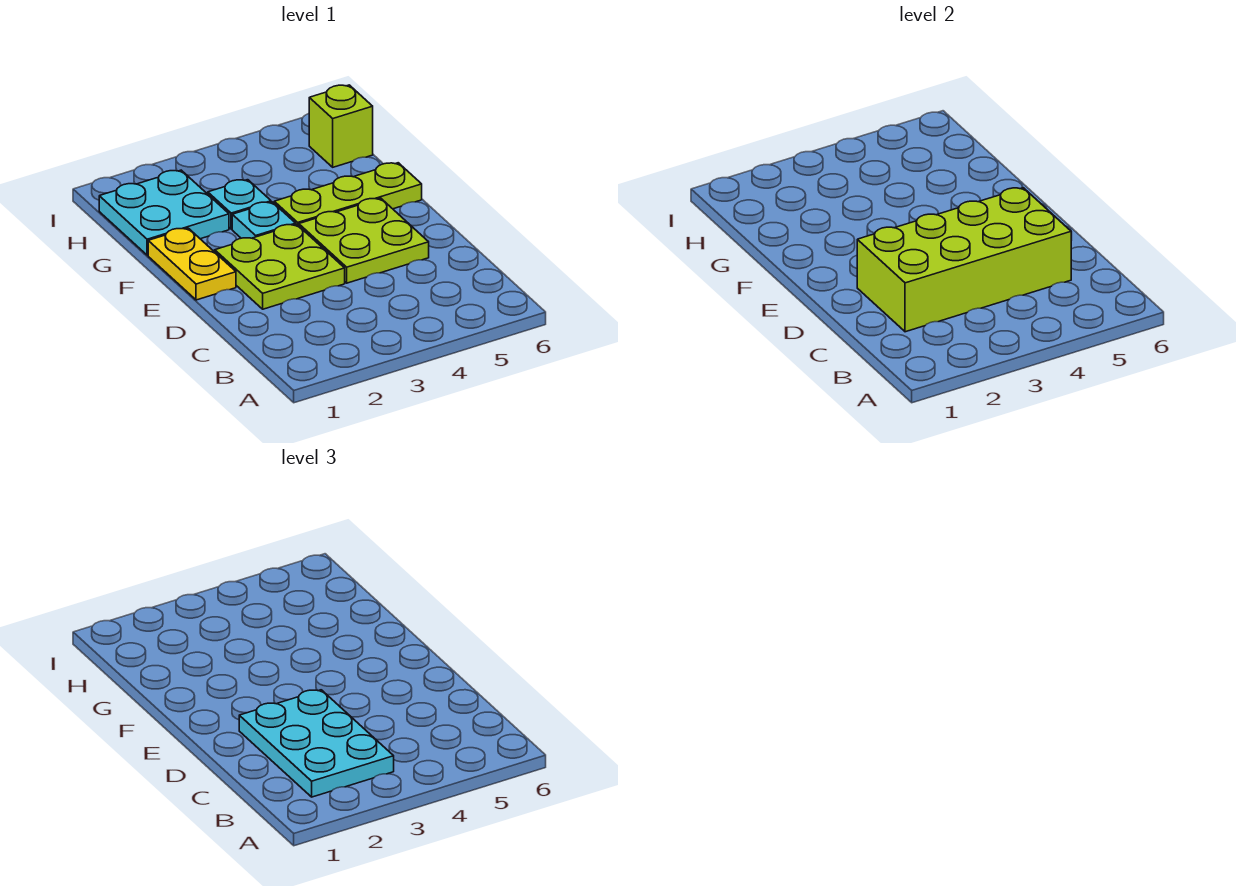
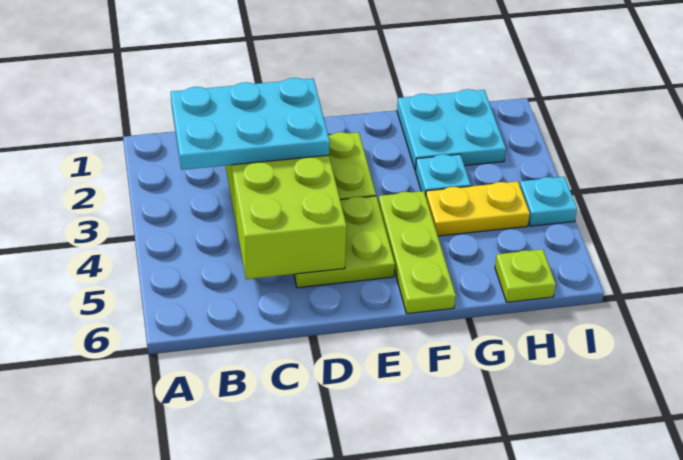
yellow plate E1:F1 level 1 -> yellow plate G4:H4 level 1
cyan plate F3 level 1 -> cyan plate I4 level 1
lime brick H6 level 1 -> lime plate H6 level 1

